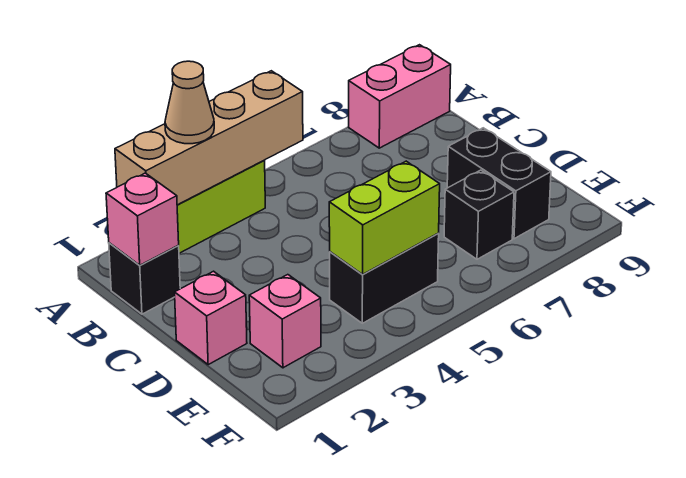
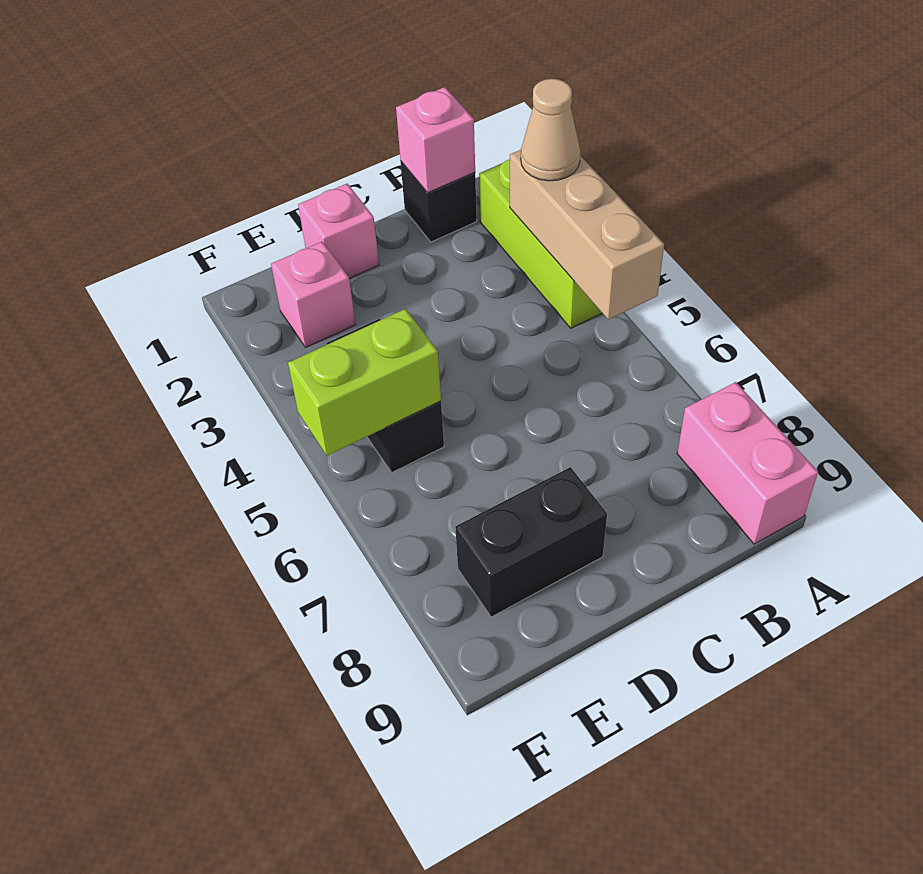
tan brick A2:A5 level 2 -> tan brick A3:A5 level 2
lime brick E4:E5 level 2 -> lime brick E5:F5 level 2
black brick E7 level 1 -> none

